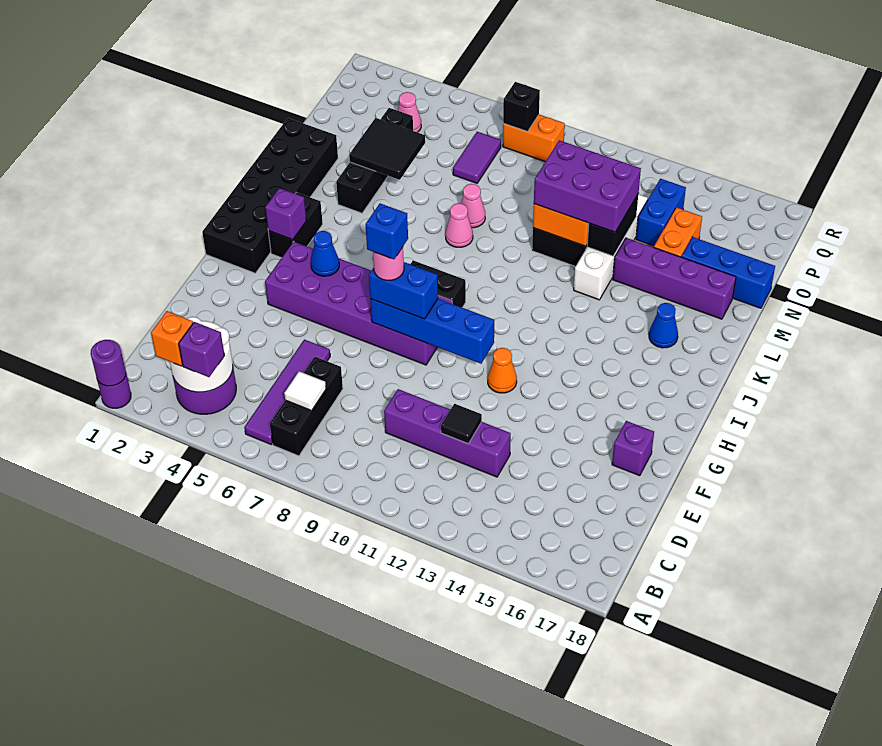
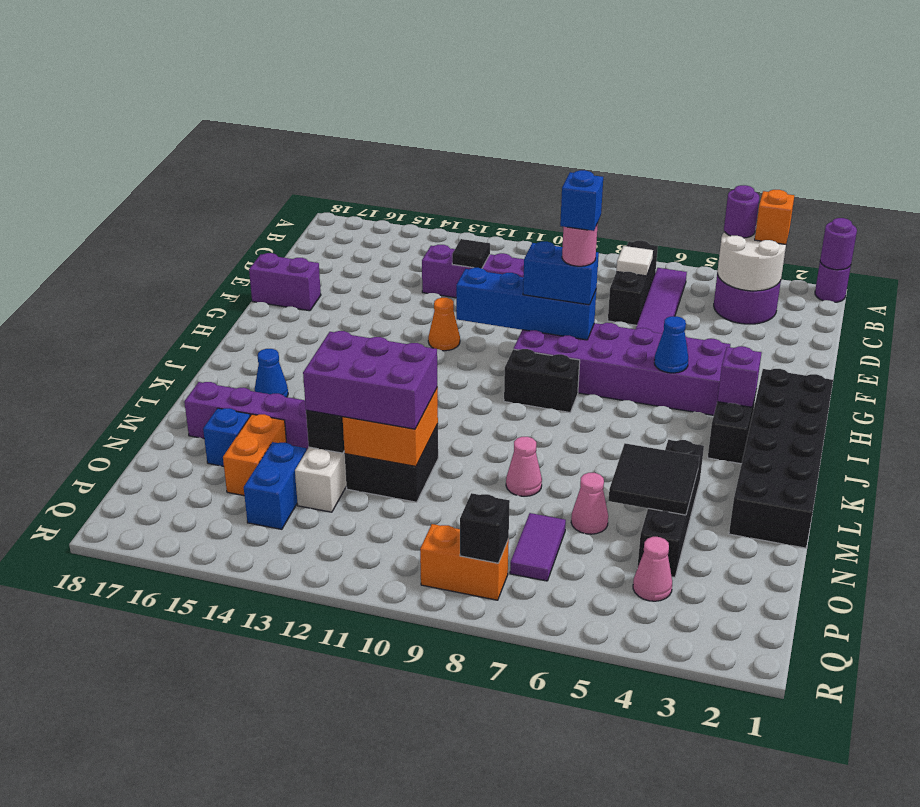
purple brick B4 level 3 -> purple round brick B4 level 3
purple brick F17 level 1 -> purple brick F17:F18 level 1
pink cone L8 level 1 -> pink cone N6 level 1
blue brick N16:N18 level 1 -> blue brick N16 level 1

